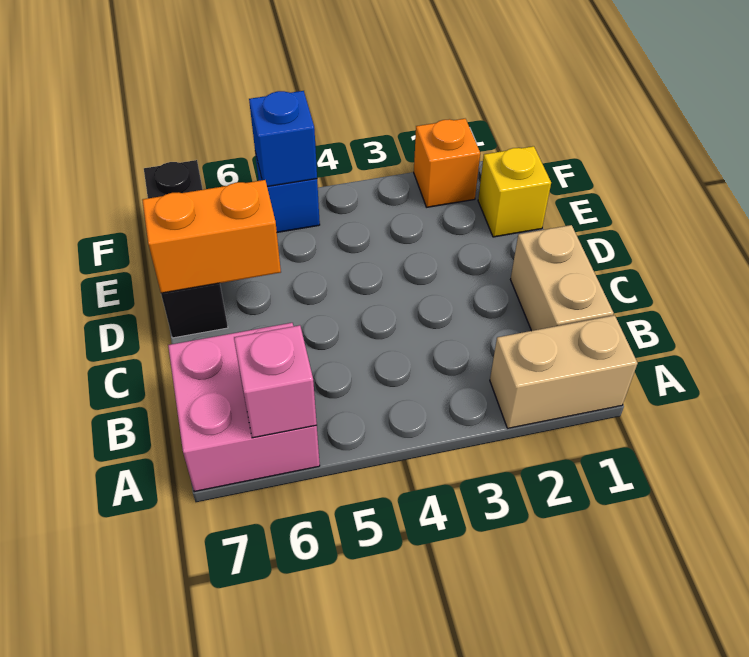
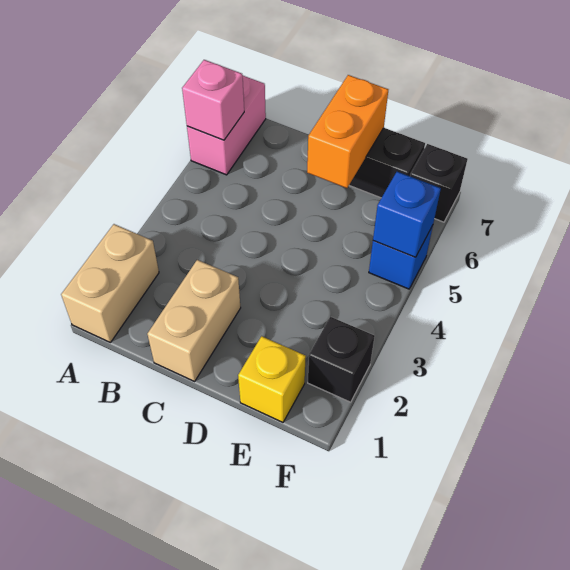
pink brick A6:B7 level 1 -> pink brick A6:A7 level 1
tan brick B1:C1 level 1 -> tan brick C1:C2 level 1
orange brick F2 level 1 -> black brick F2 level 1

